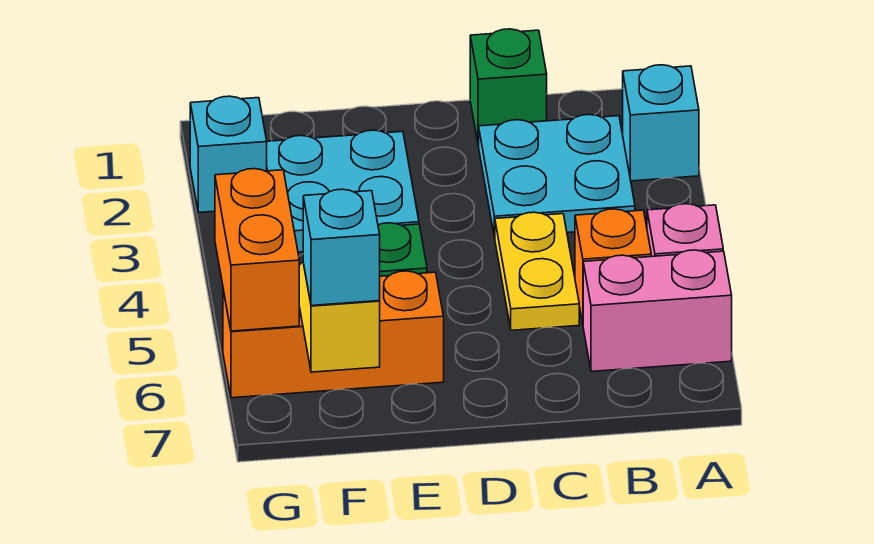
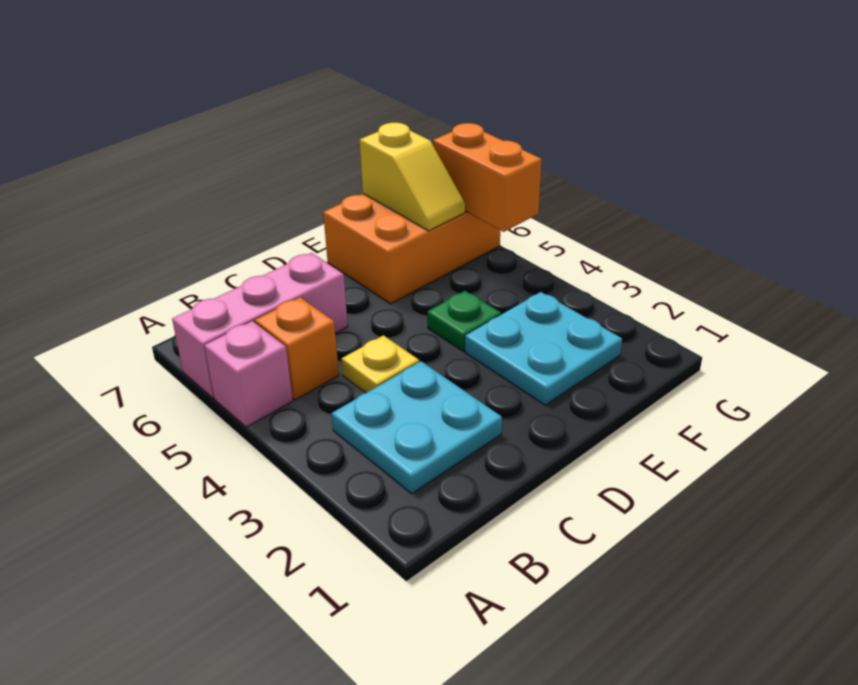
cyan brick A2 level 1 -> none
pink brick A6:B6 level 1 -> pink brick A6:C6 level 1
green brick C1 level 1 -> none
yellow plate C4:C5 level 1 -> yellow plate C4 level 1
orange brick E6:G6 level 1 -> orange brick E6:G7 level 1
cyan brick F7 level 3 -> none
cyan brick G2 level 1 -> none

